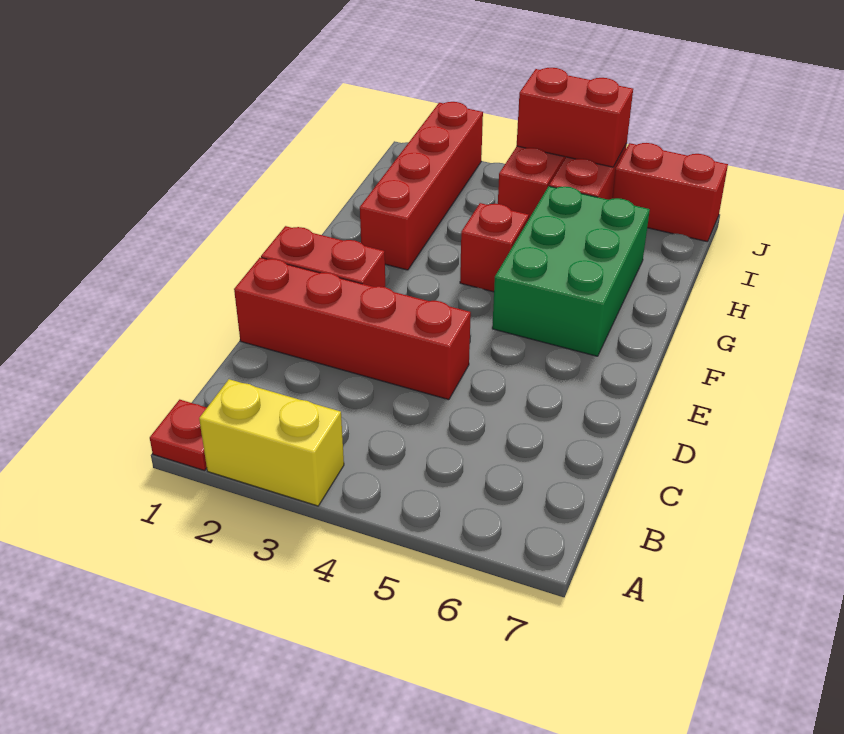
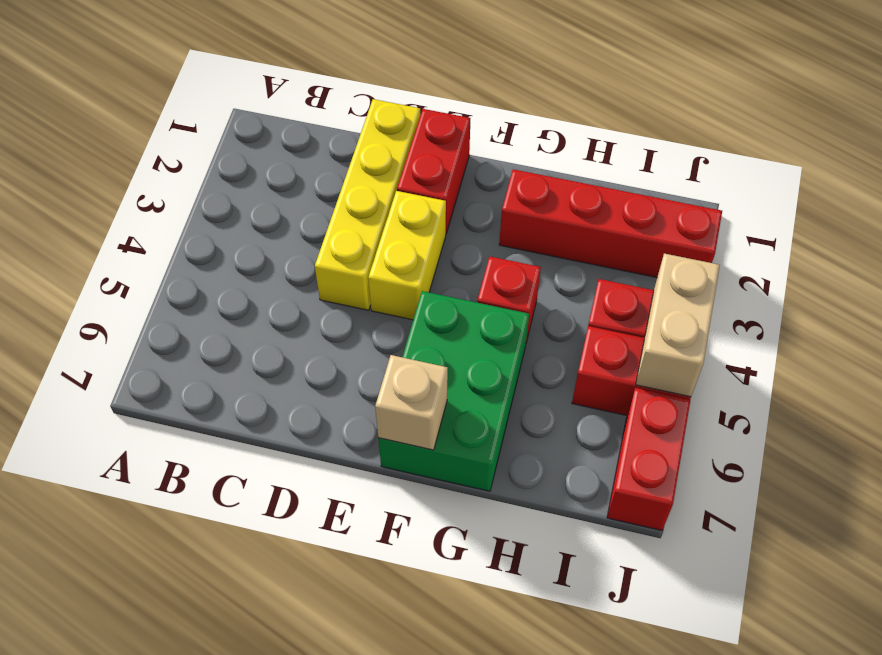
red plate A1 level 1 -> none
yellow brick A2:A3 level 1 -> yellow brick E3:E4 level 1
red brick D1:D4 level 1 -> yellow brick D1:D4 level 1
green brick F5:H6 level 1 -> green brick F5:G7 level 1
none -> tan brick F7 level 2
red brick J4:J5 level 2 -> tan brick J4:J5 level 2

